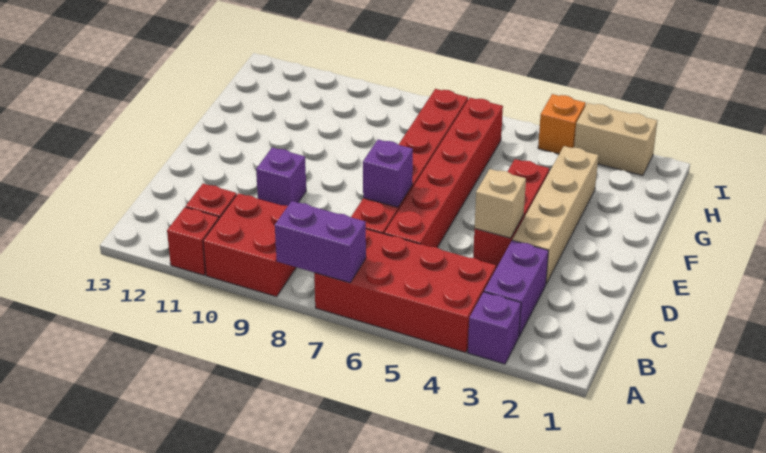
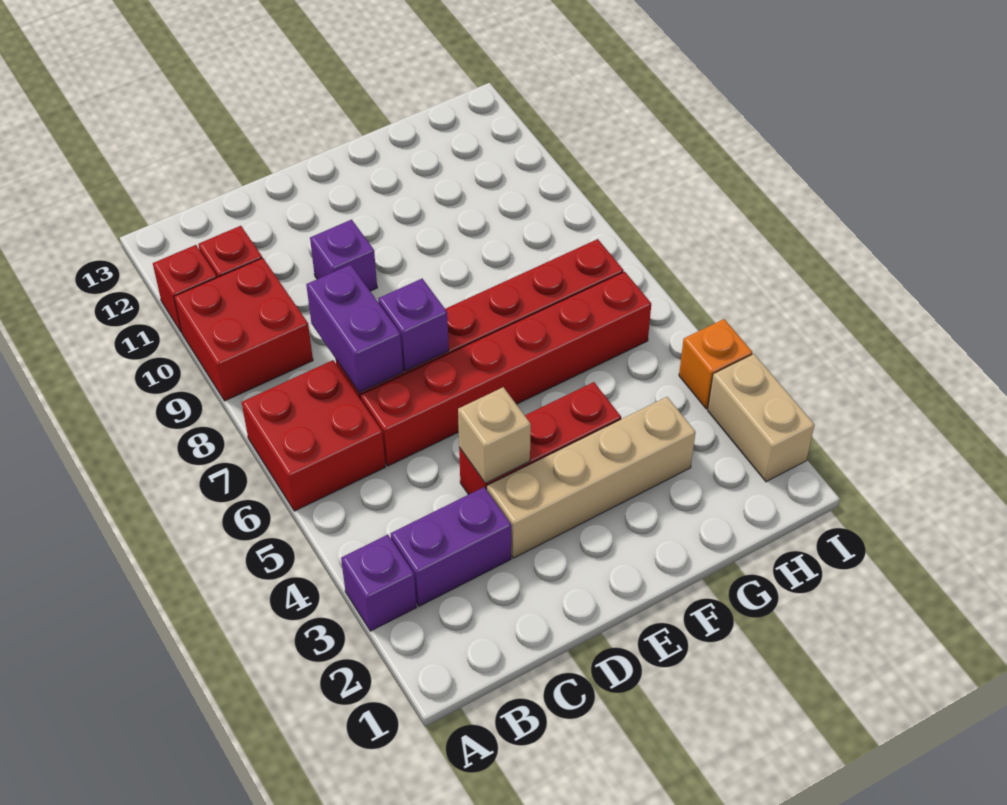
red brick A4:B7 level 1 -> red brick A6:B7 level 1
purple brick A7:A8 level 2 -> purple brick C7:C8 level 2

